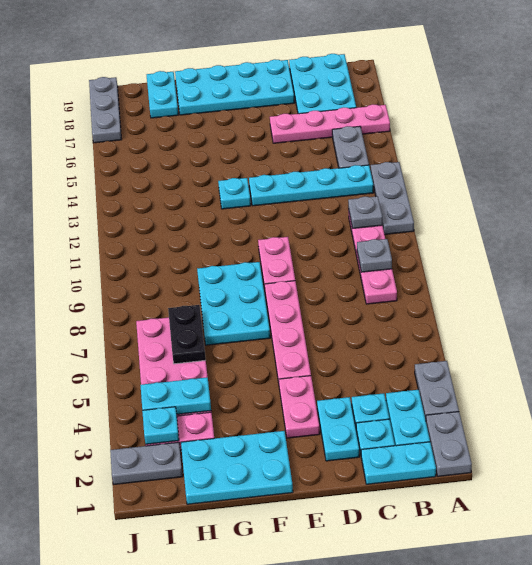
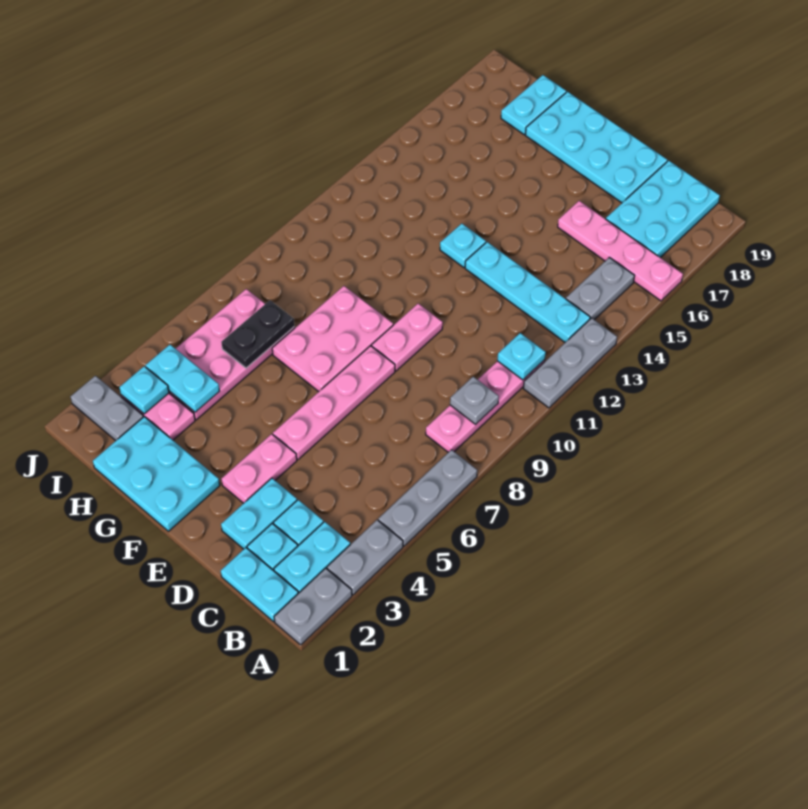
grey plate B11 level 2 -> cyan plate B11 level 2
cyan plate F7:G9 level 1 -> pink plate F7:G9 level 1
grey plate J17:J19 level 1 -> grey plate A5:A7 level 1

